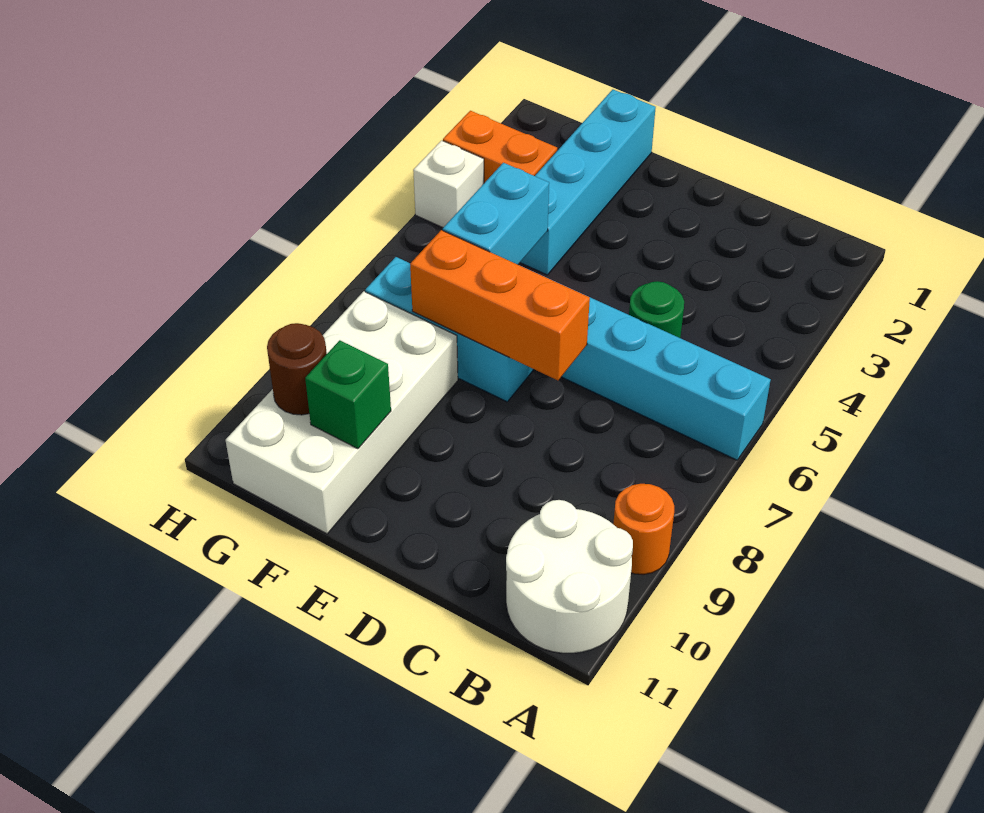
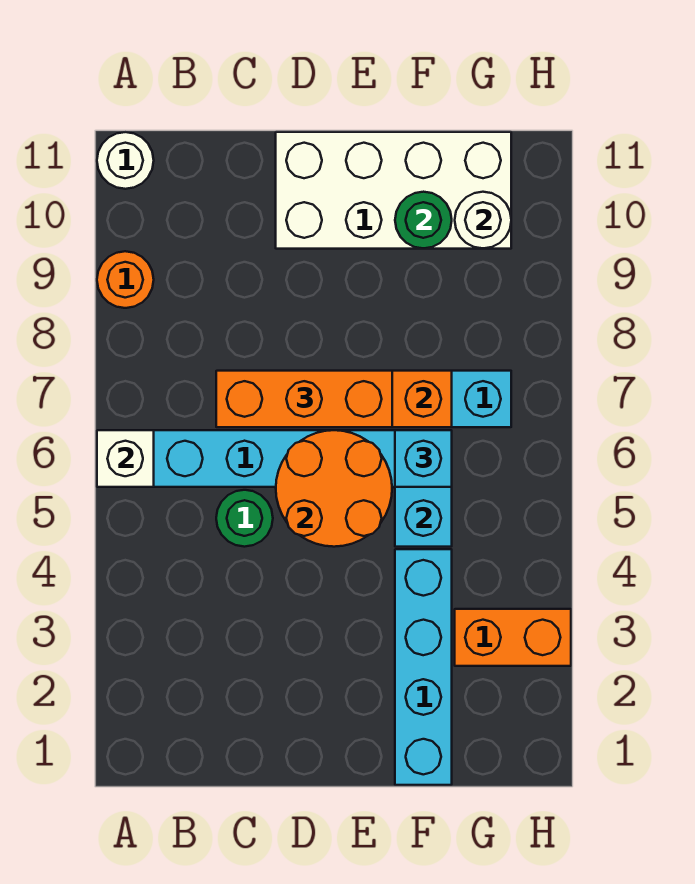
white round brick A10:B11 level 1 -> white round brick A11 level 1
none -> orange brick C7:E7 level 3
none -> orange round brick D5:E6 level 2
none -> cyan brick F6 level 3
white brick F8:G11 level 1 -> white brick D10:G11 level 1
green brick F10 level 2 -> green round brick F10 level 2
brown round brick G10 level 2 -> white round brick G10 level 2
white brick H4 level 1 -> white brick A6 level 2

